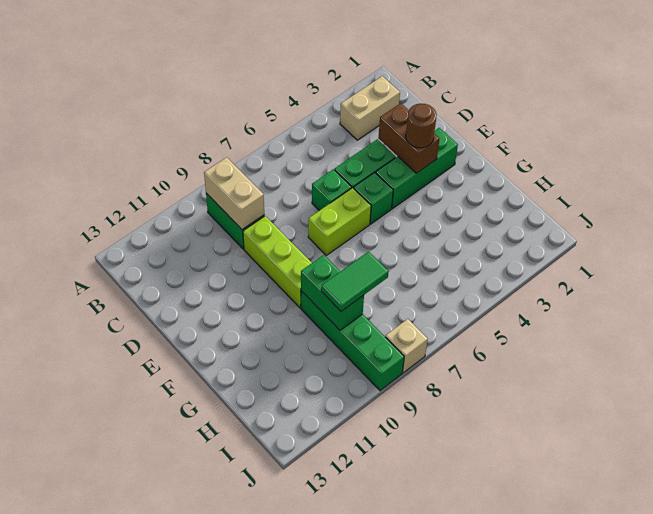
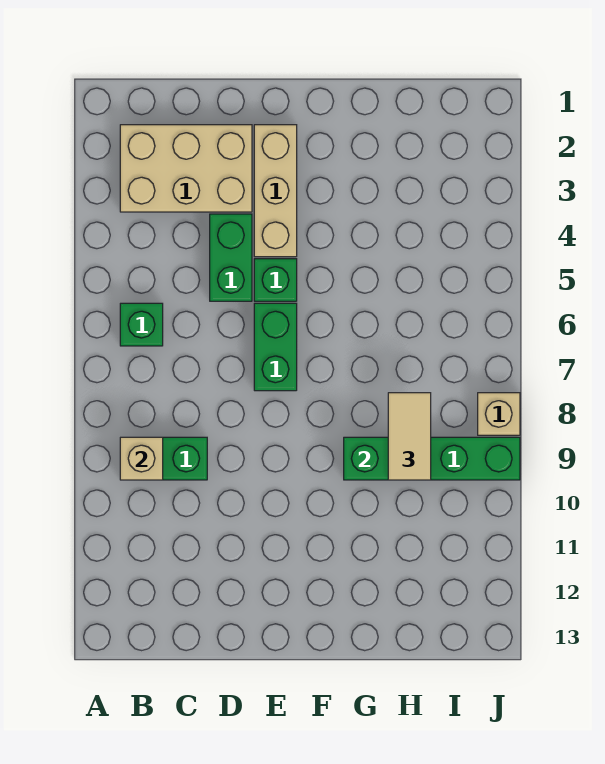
tan brick B2:B3 level 1 -> tan brick B2:D3 level 1
tan brick B9:C9 level 2 -> tan brick B9 level 2
brown brick D3:E3 level 2 -> none
green brick D6 level 1 -> green brick B6 level 1
lime brick D9:F9 level 1 -> none
green brick E2:E4 level 1 -> tan brick E2:E4 level 1
brown round brick E3 level 3 -> none
lime brick E6:E7 level 1 -> green brick E6:E7 level 1
green tile H8:H9 level 3 -> tan tile H8:H9 level 3

